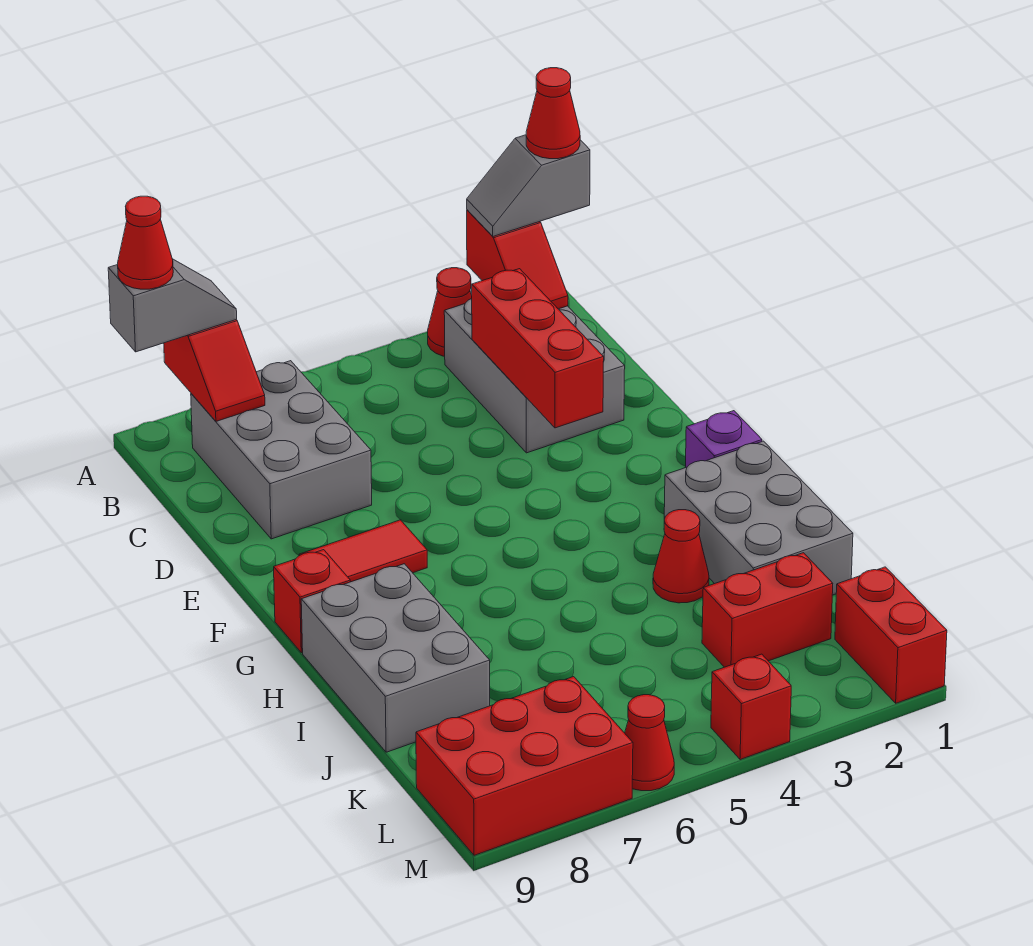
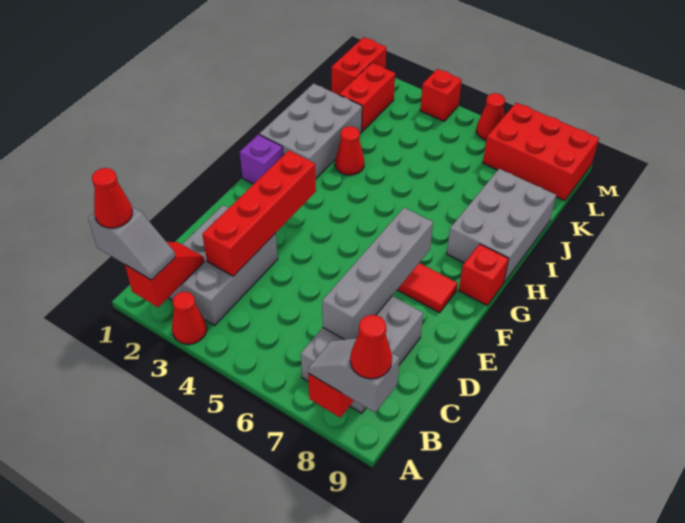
red brick C3:E3 level 2 -> red brick C3:F3 level 2
none -> grey brick C7:F7 level 2
red brick K2:K3 level 1 -> red brick K2:L2 level 1

